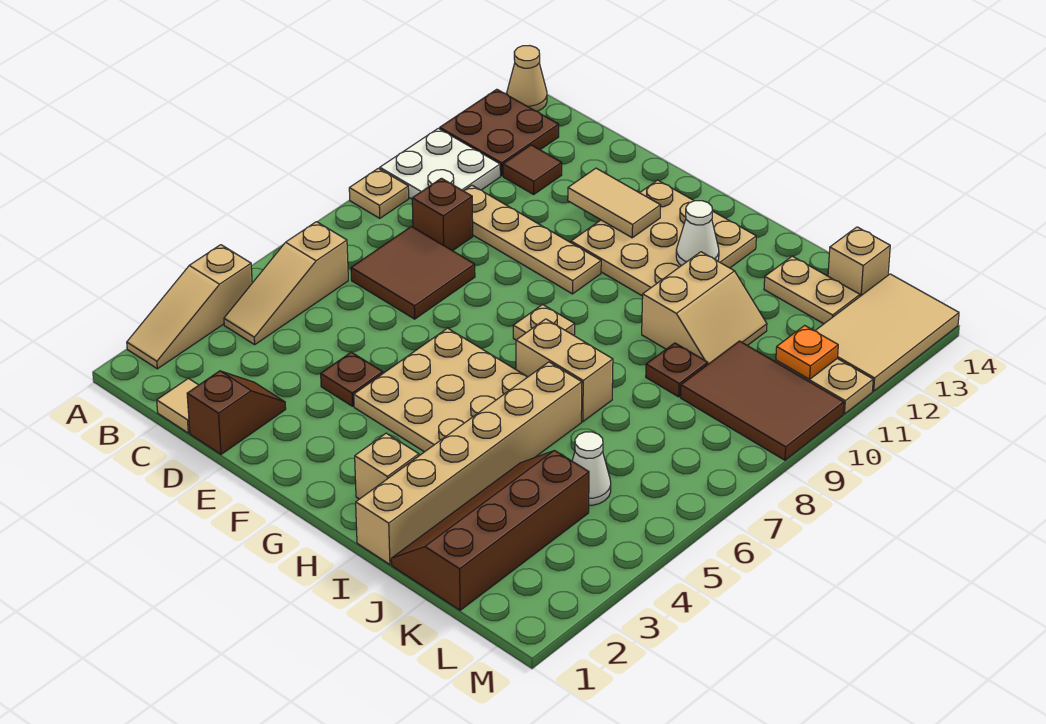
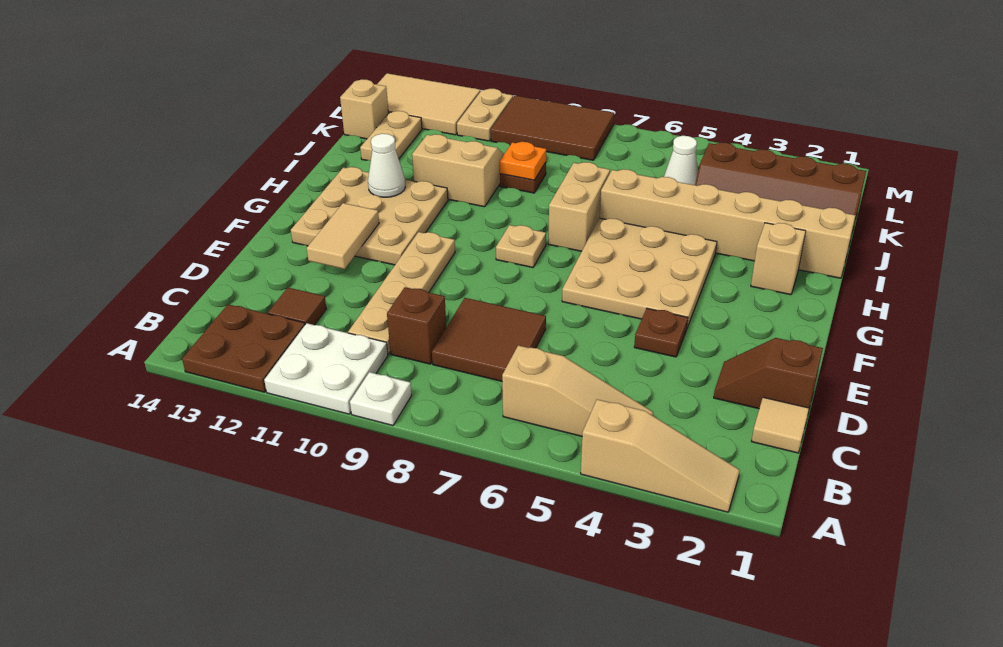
tan plate A9 level 1 -> white plate A9 level 1
tan cone A14 level 1 -> none
brown tile K9:M10 level 1 -> brown tile L8:M10 level 1
orange plate L11 level 2 -> orange plate J9 level 2

